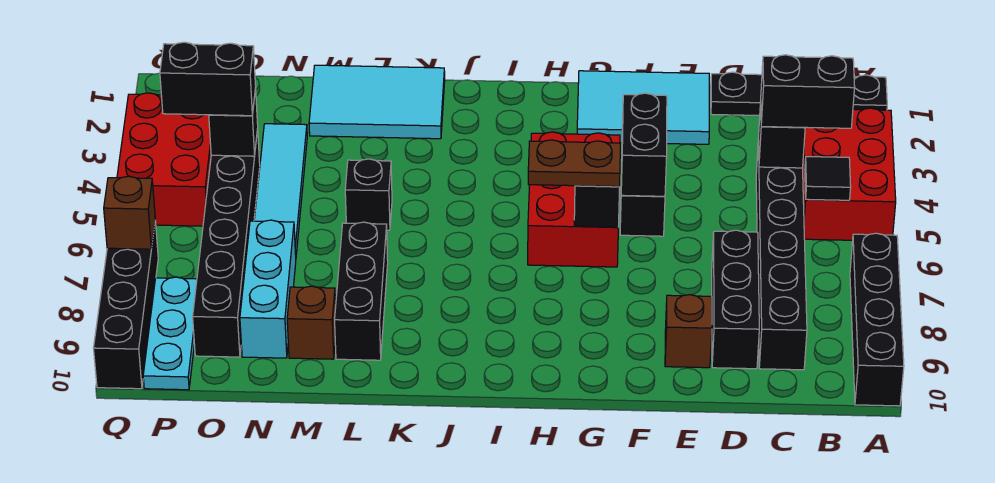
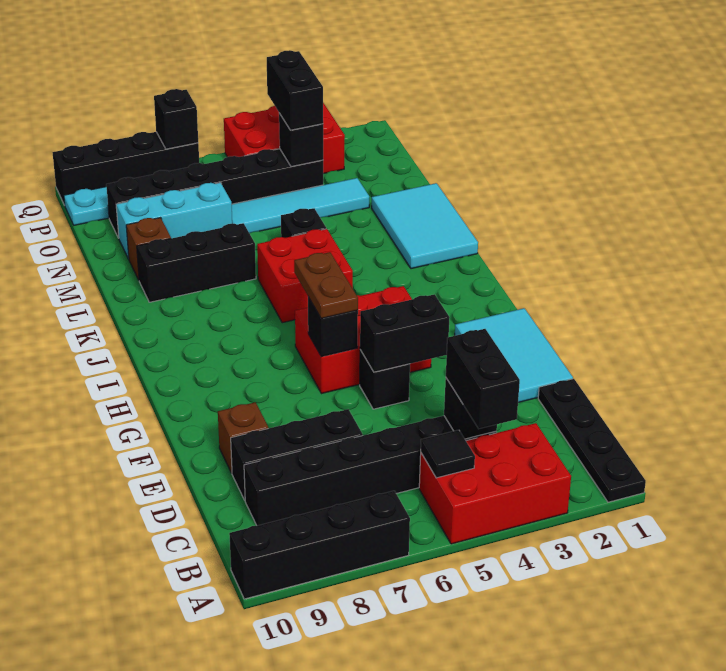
none -> red brick J5:K6 level 1
brown brick Q7 level 2 -> black brick Q7 level 2

